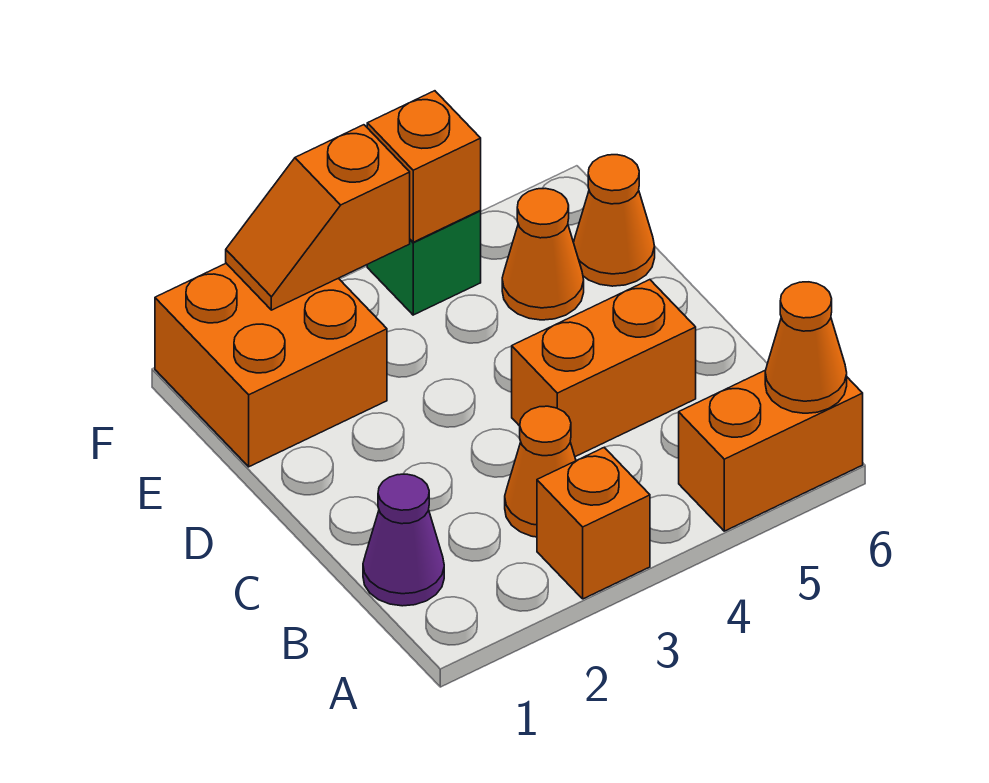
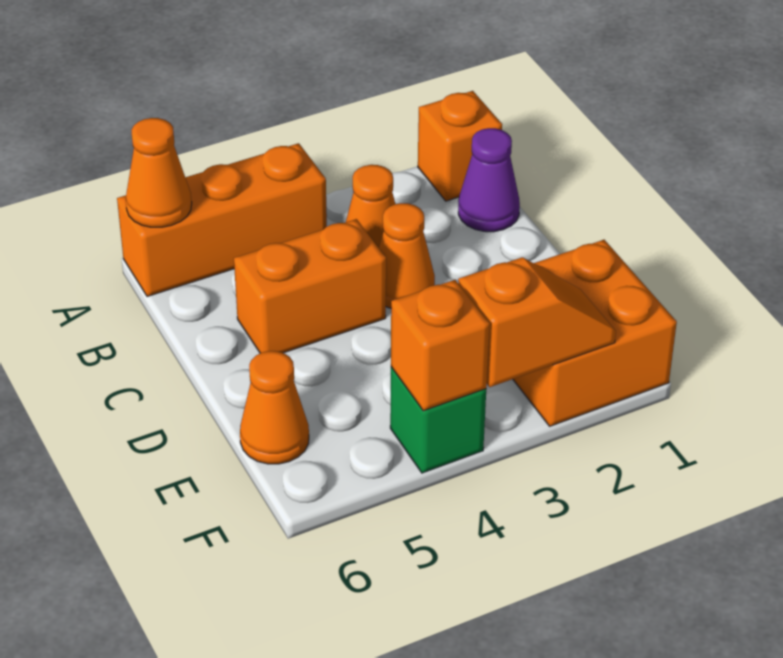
orange brick A3 level 1 -> orange brick A1 level 1
orange brick A5:A6 level 1 -> orange brick A4:A6 level 1
orange cone E5 level 1 -> orange cone C3 level 1

